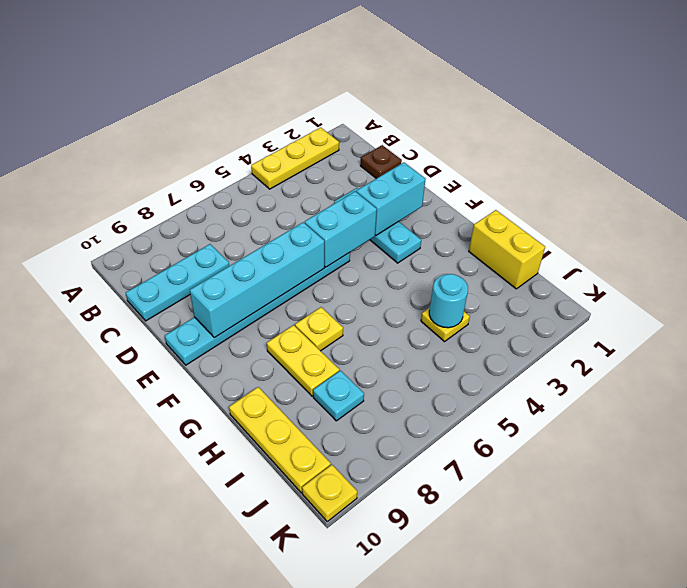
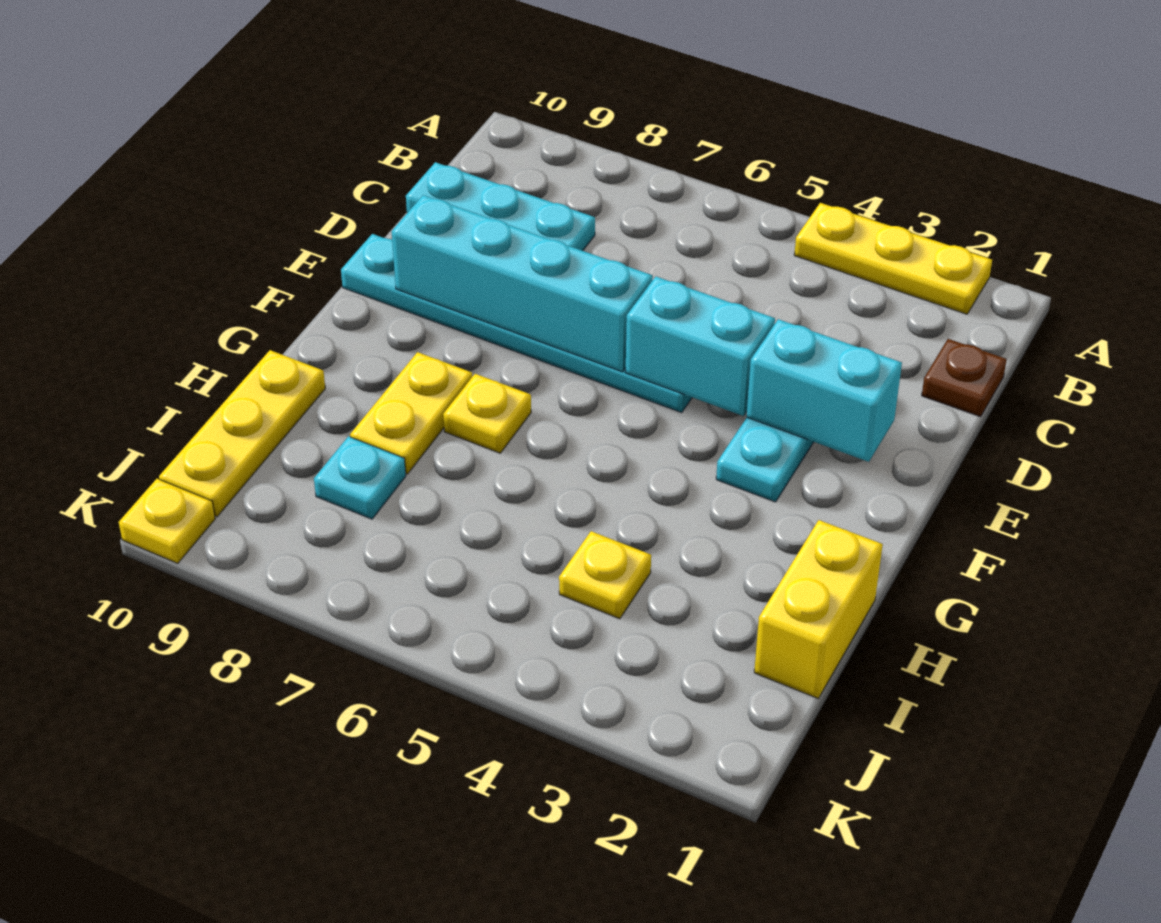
cyan round brick I4 level 2 -> none

